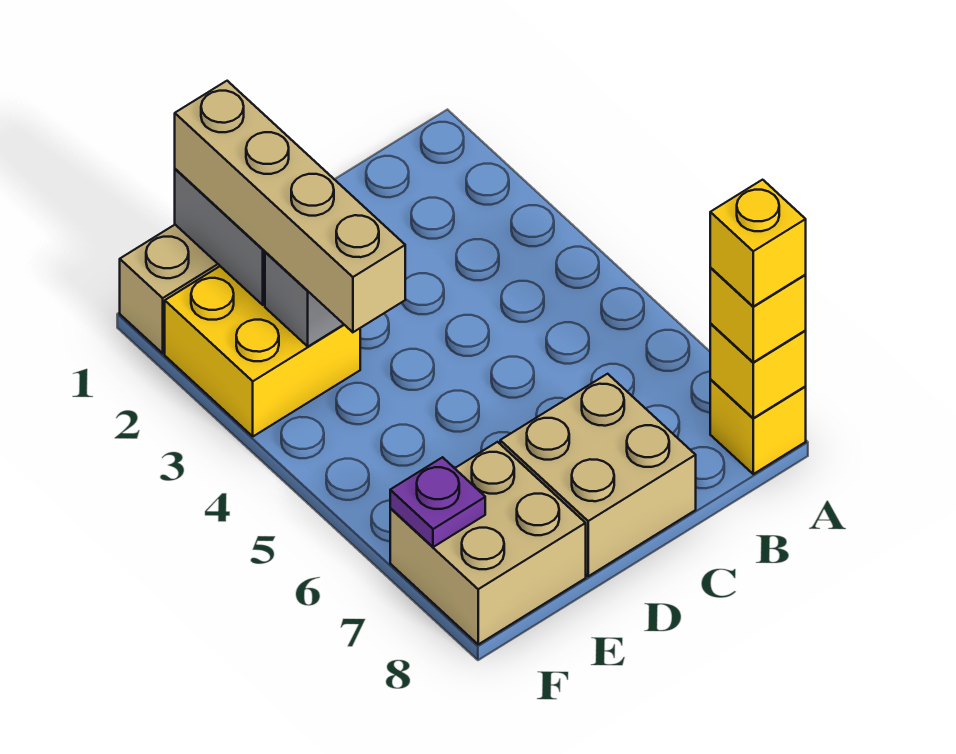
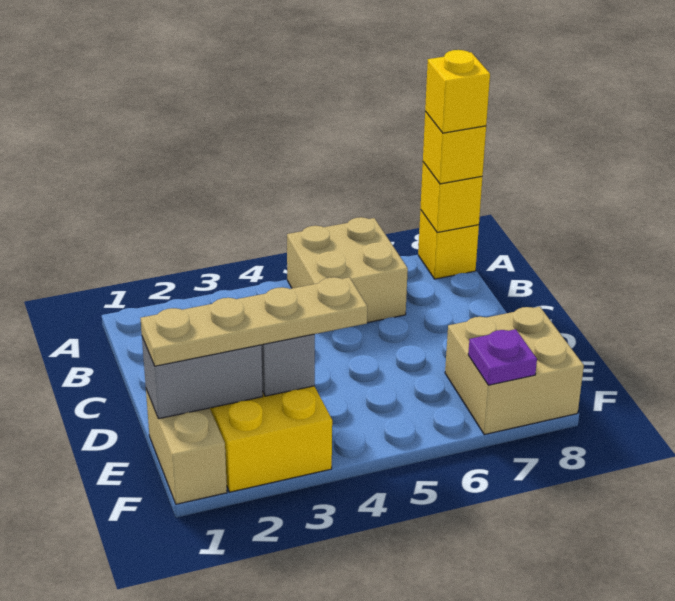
tan brick C7:D8 level 1 -> tan brick A5:B6 level 1
tan brick E1:E4 level 3 -> tan plate E1:E4 level 3

